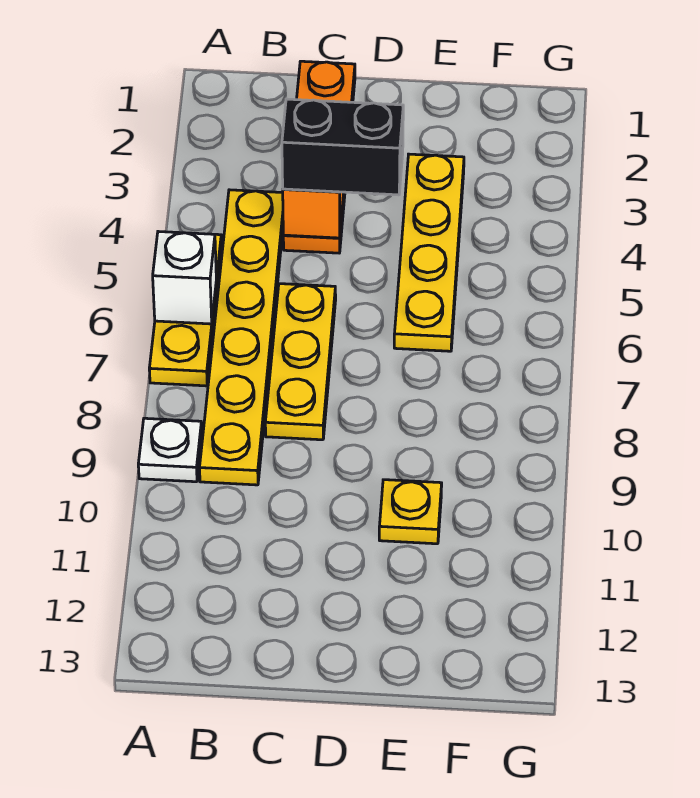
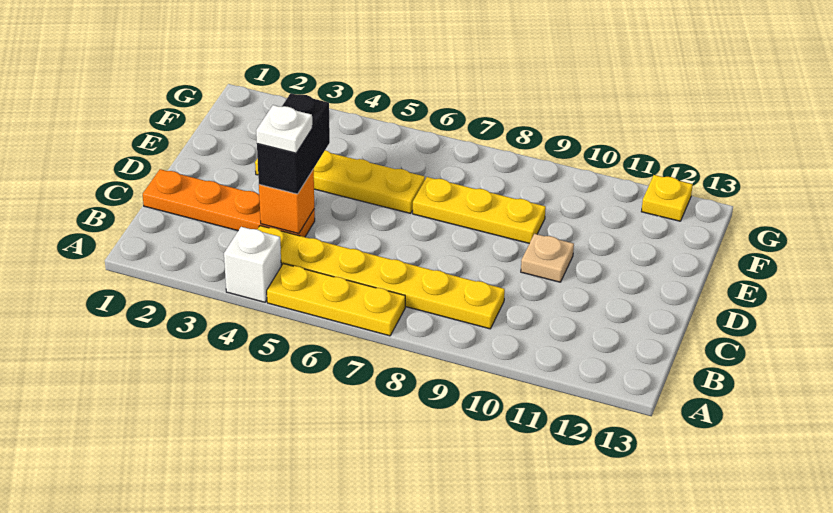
white brick A6 level 2 -> white brick A4 level 1
white plate A9 level 1 -> white plate C4 level 4
yellow plate C6:C8 level 1 -> yellow plate E7:E9 level 1
none -> tan plate D10 level 1
yellow plate E10 level 1 -> yellow plate G12 level 1

